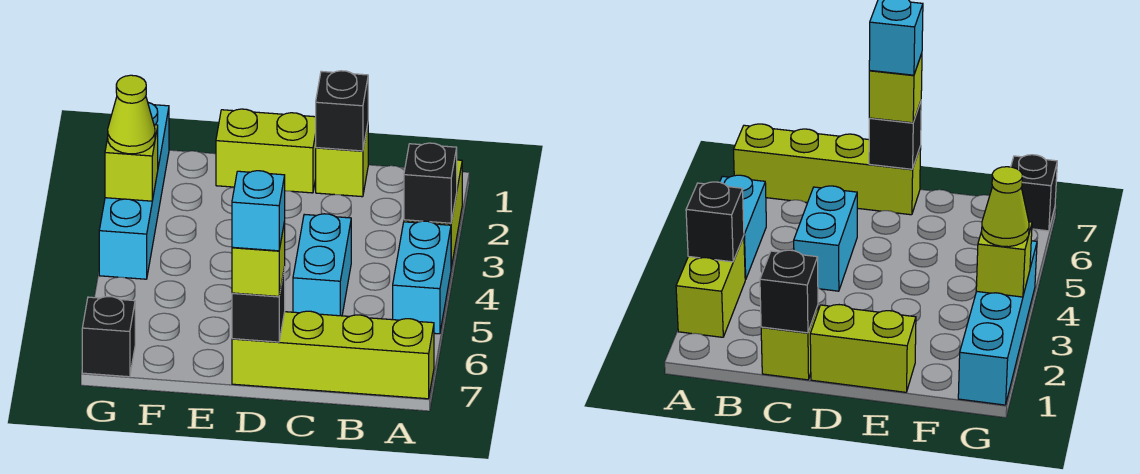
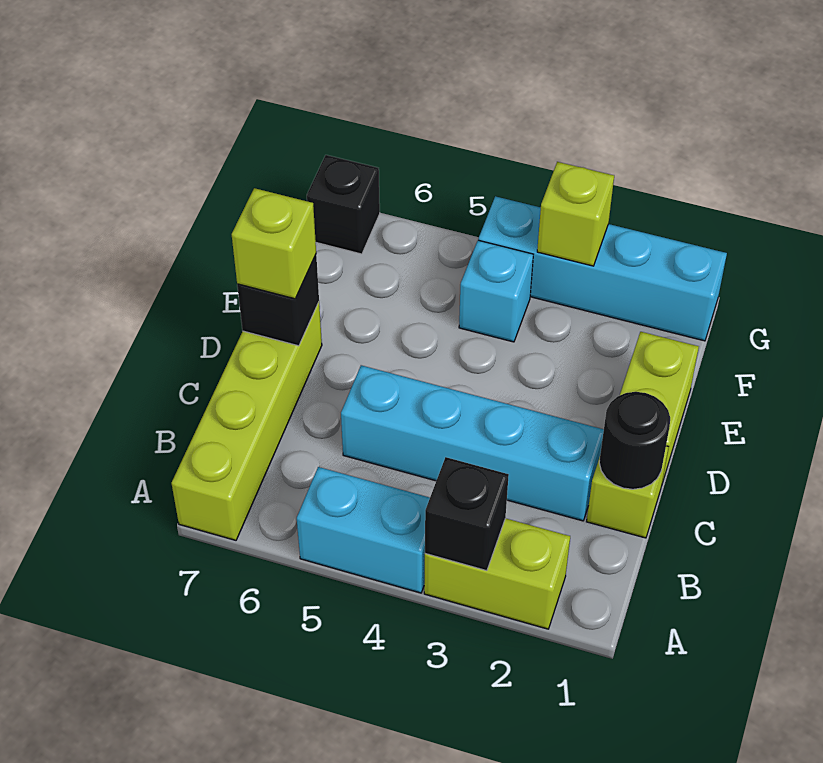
black brick C1 level 2 -> black round brick C1 level 2
cyan brick C4:C5 level 1 -> cyan brick C2:C5 level 1
cyan brick D7 level 4 -> cyan brick F4 level 1
lime cone G3 level 3 -> none

